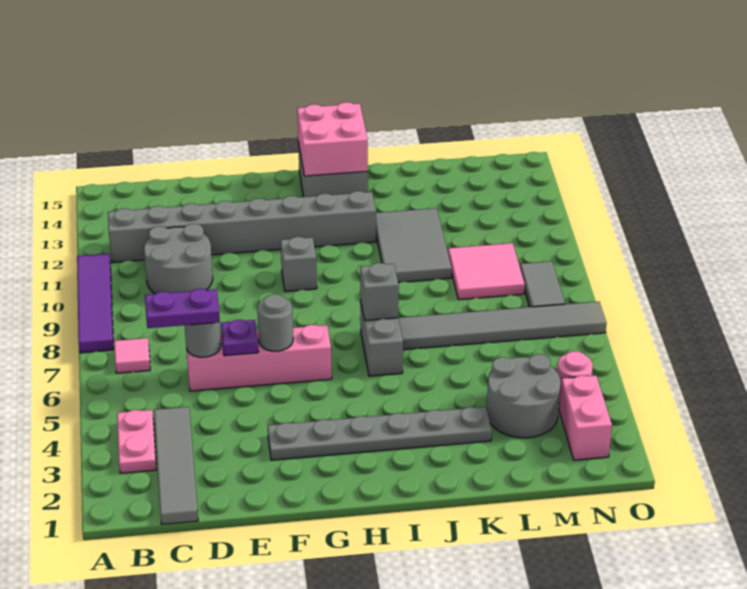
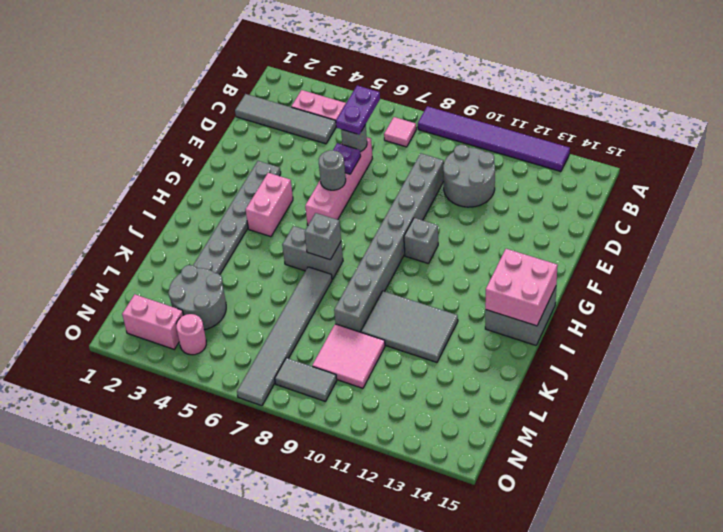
purple tile A8:A11 level 1 -> purple tile A8:A13 level 1
grey brick B12:I12 level 1 -> grey brick D9:K9 level 1
none -> pink brick G4:H4 level 1

